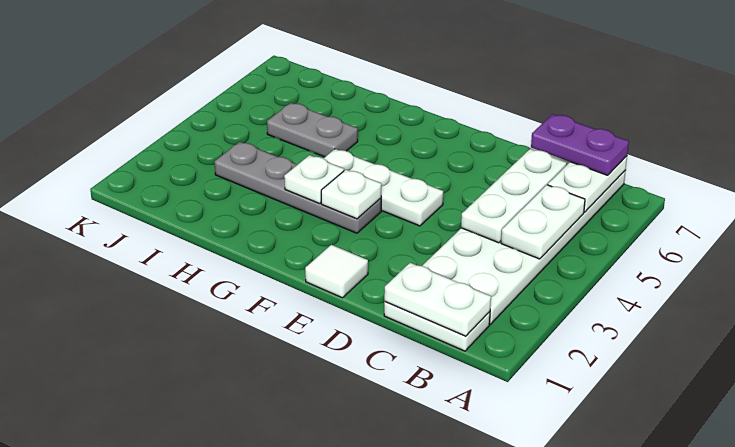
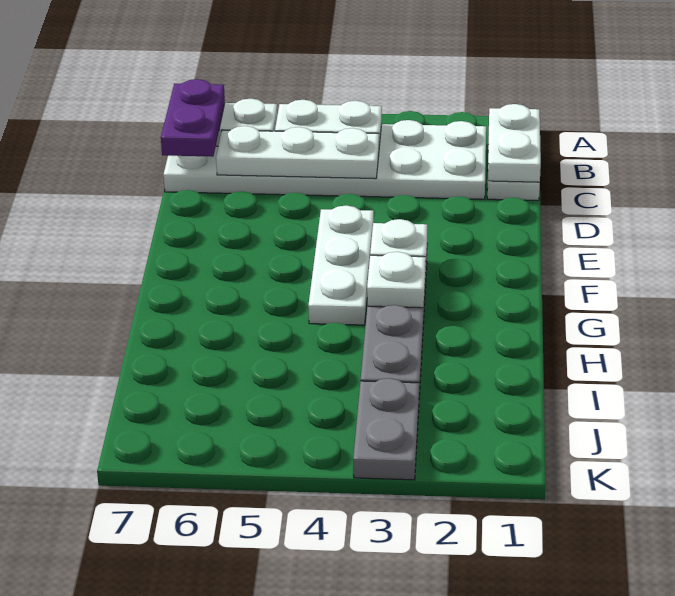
white tile E1 level 1 -> none
grey plate H5:I5 level 1 -> grey plate J3:K3 level 1

